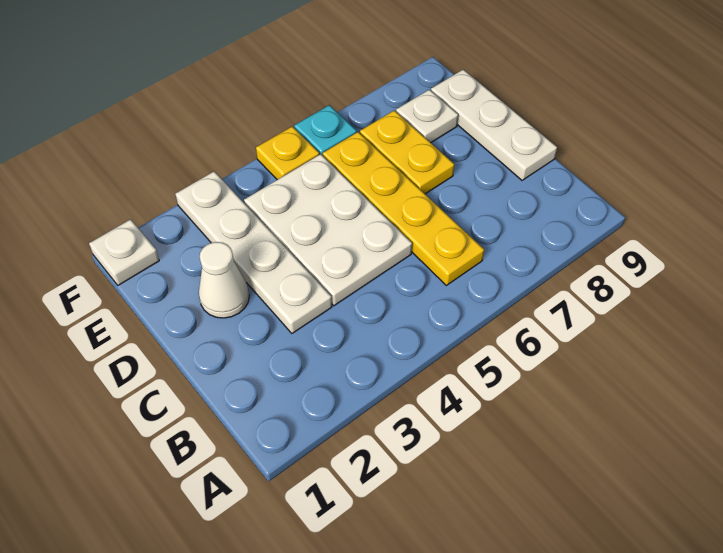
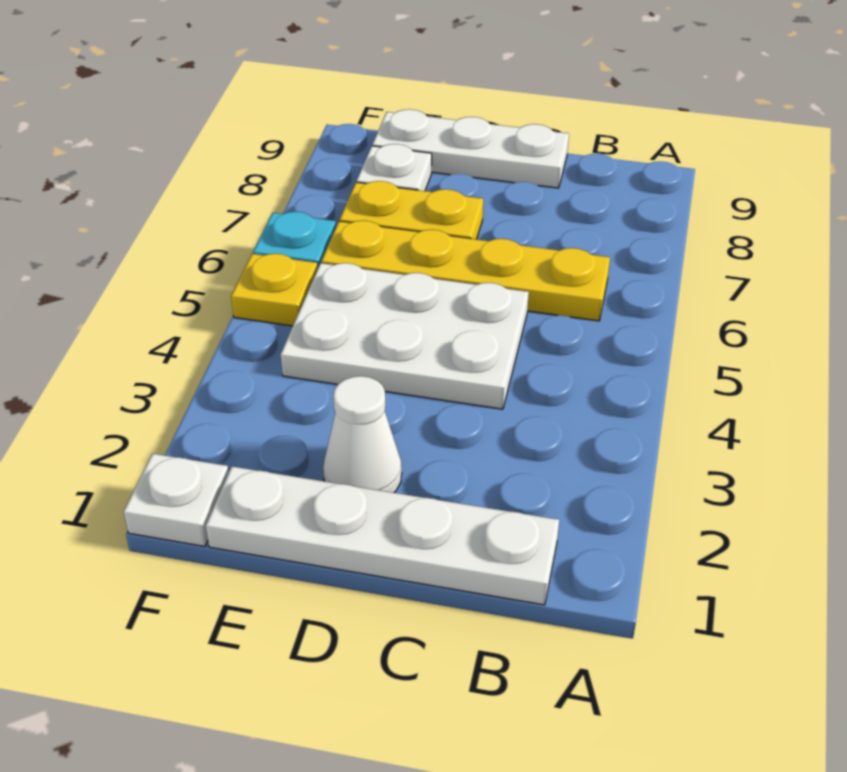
white plate C3:F3 level 1 -> white plate B1:E1 level 1

